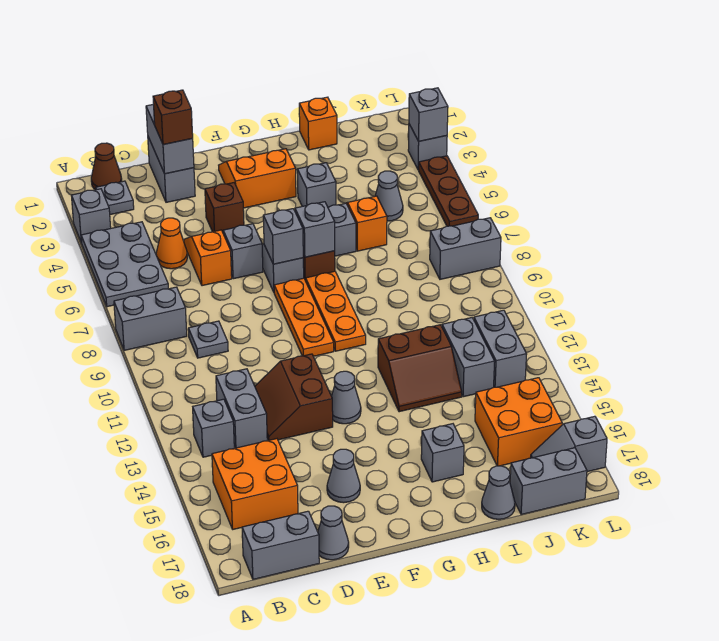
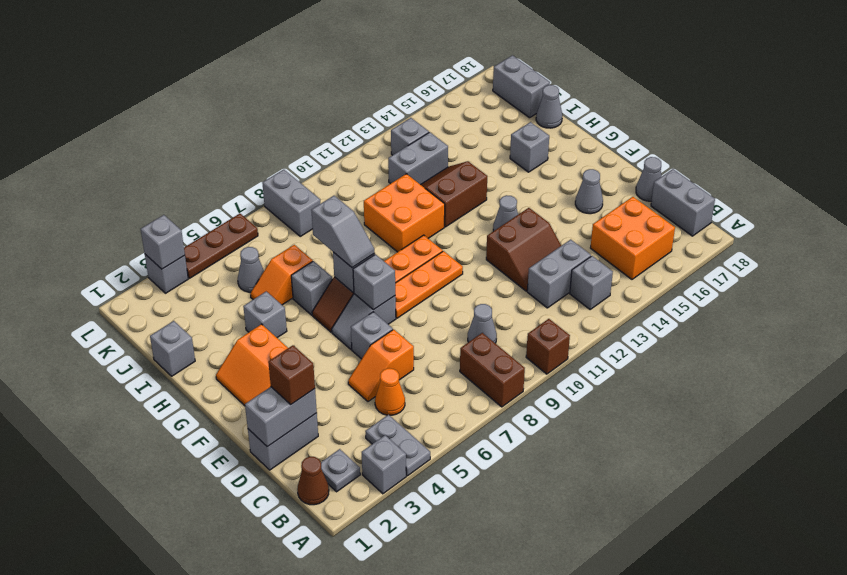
grey plate A4:B6 level 1 -> grey plate A4:B4 level 1
grey brick A8:B8 level 1 -> brown brick A8:B8 level 1
grey plate C9 level 1 -> grey cone C9 level 1
brown brick E4 level 1 -> brown brick A10 level 1
brown slope H12:I13 level 1 top 12 -> brown slope H12:I13 level 1 top H
orange brick I1 level 1 -> grey brick I1 level 1
orange brick J15:K16 level 1 -> orange brick H10:I11 level 1
grey brick K12:K13 level 1 -> grey brick K13 level 1
grey slope K17:L17 level 1 top L -> grey slope G7:H7 level 3 top H

